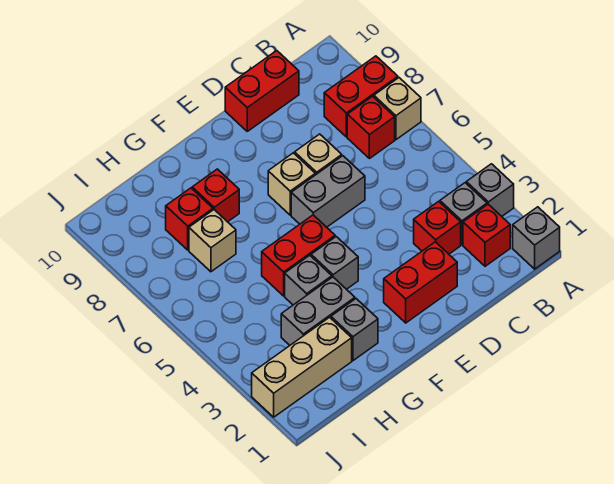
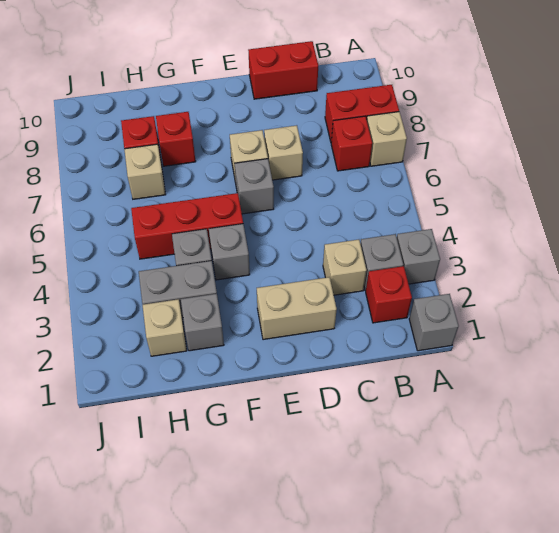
red brick C3 level 1 -> tan brick C3 level 1
red brick D2:E2 level 1 -> tan brick D2:E2 level 1
grey brick D6:E6 level 1 -> grey brick E6 level 1
red brick F5:G5 level 1 -> red brick F5:H5 level 1
tan brick H2:J2 level 1 -> tan brick H2 level 1

